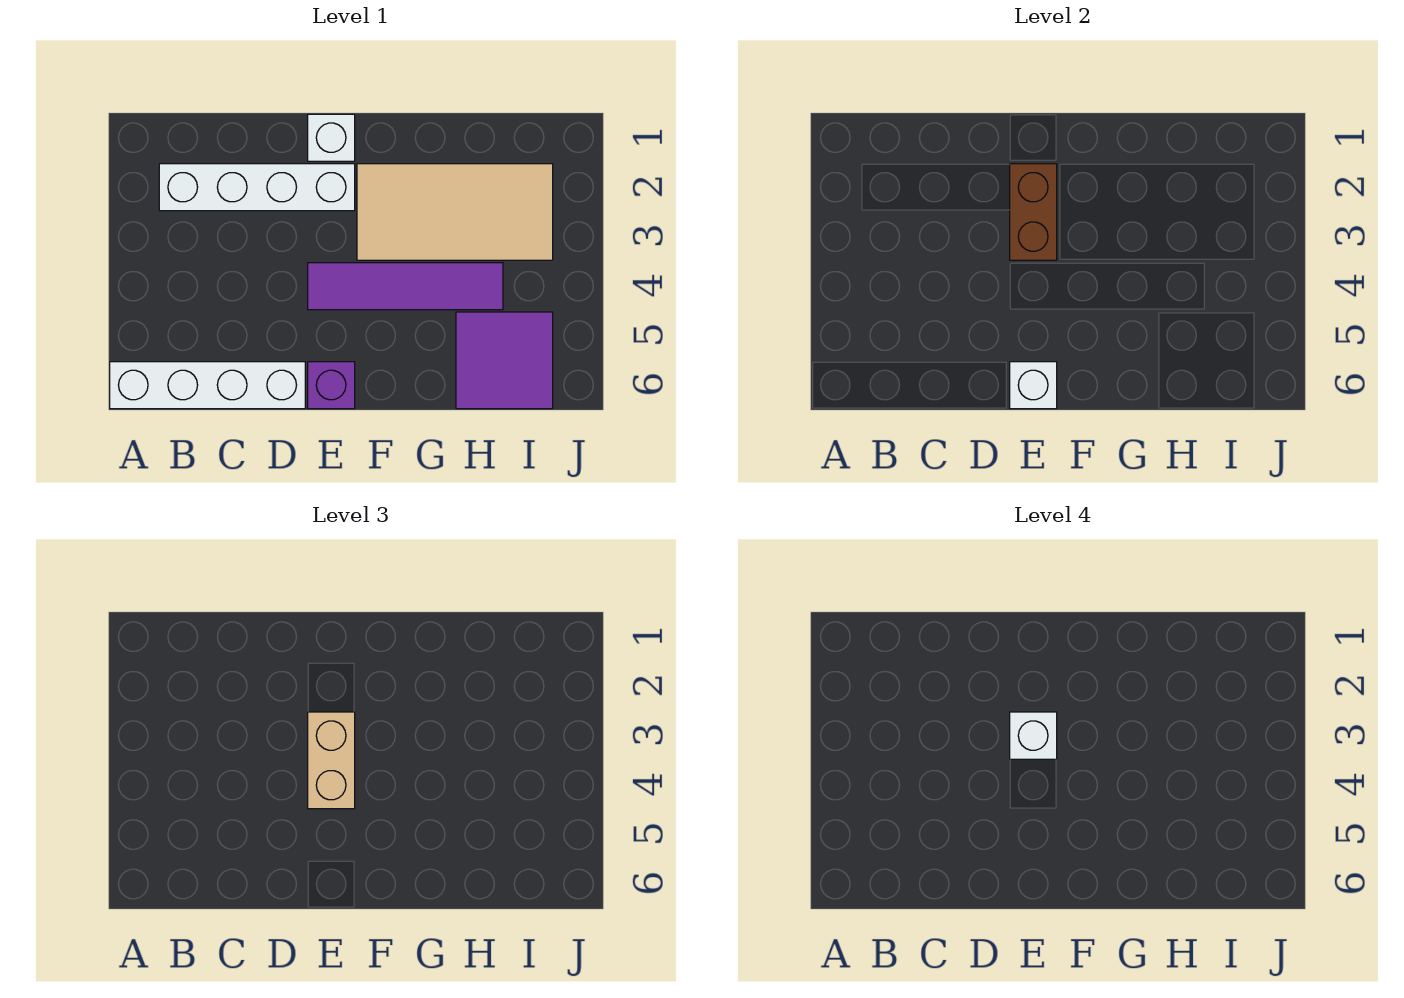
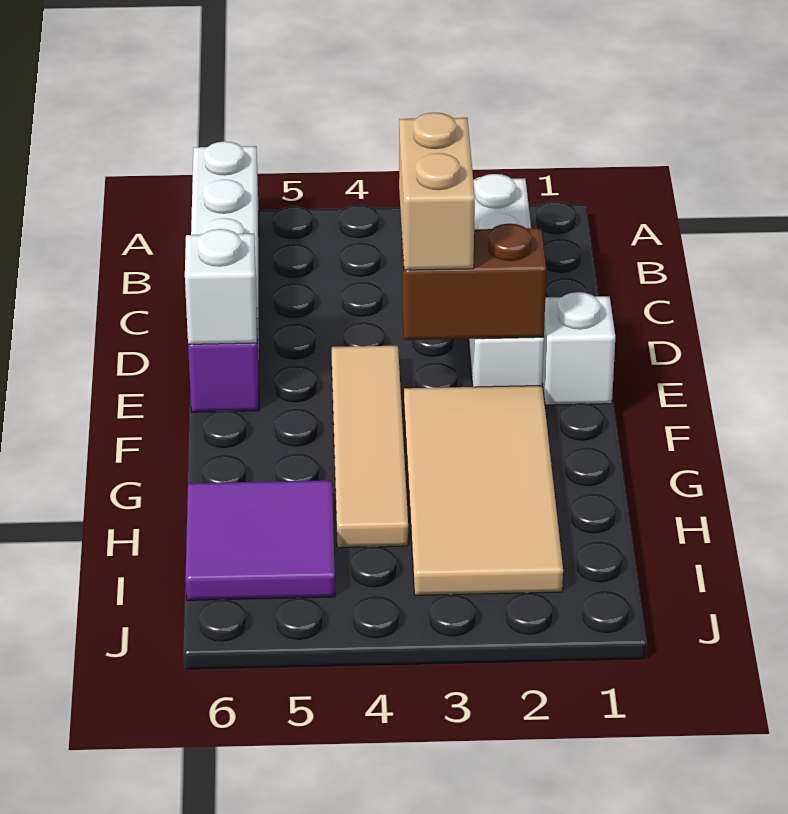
tan brick E3:E4 level 3 -> tan brick D3:E3 level 3
white brick E3 level 4 -> none
purple tile E4:H4 level 1 -> tan tile E4:H4 level 1

